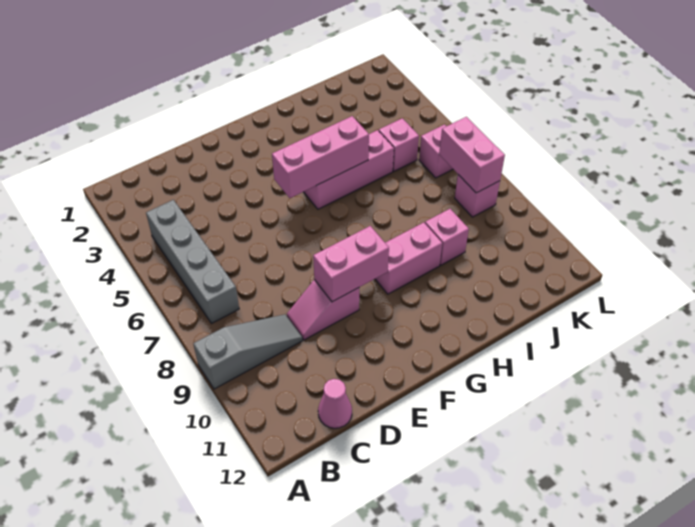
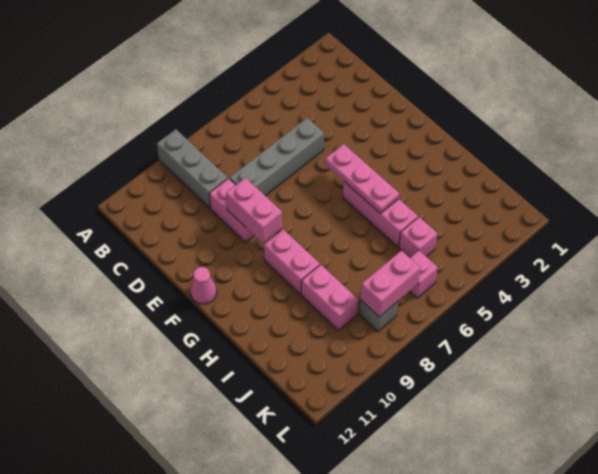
grey slope A9:C9 level 1 top A -> grey brick A9:C9 level 1
grey brick B4:B7 level 1 -> grey brick D5:D8 level 1
pink cone C12 level 1 -> pink cone F12 level 1
pink slope D9:E9 level 1 top E -> pink brick D9:E9 level 1
pink brick F5:H5 level 2 -> pink plate F5:H5 level 2
pink brick I9 level 1 -> pink brick I9:J9 level 1
pink brick K8 level 1 -> grey brick K8 level 1

